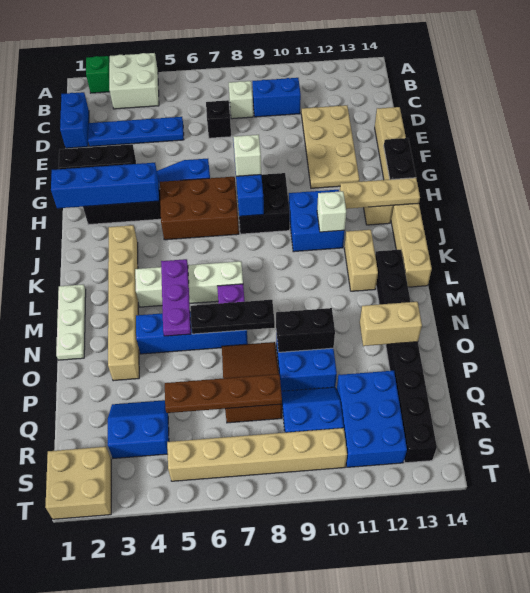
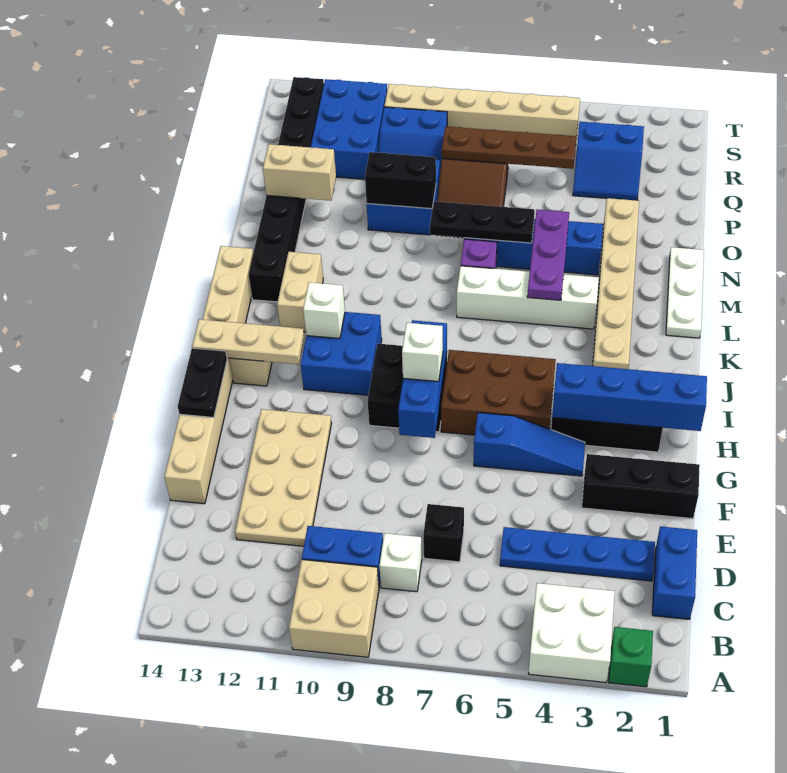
tan brick S1:T2 level 1 -> tan brick A9:B10 level 1

